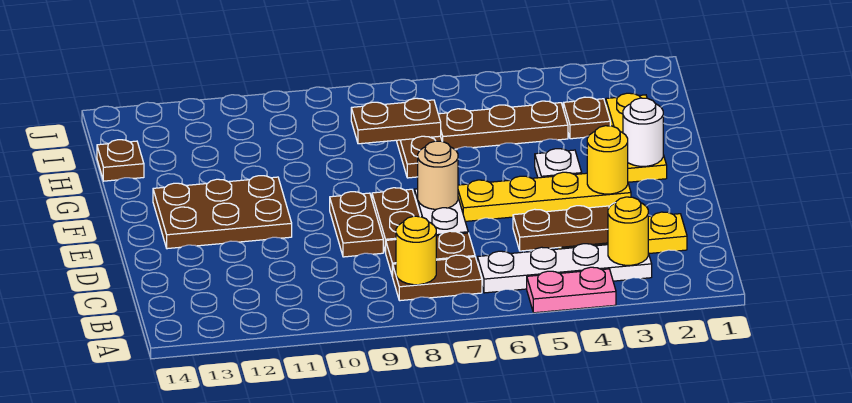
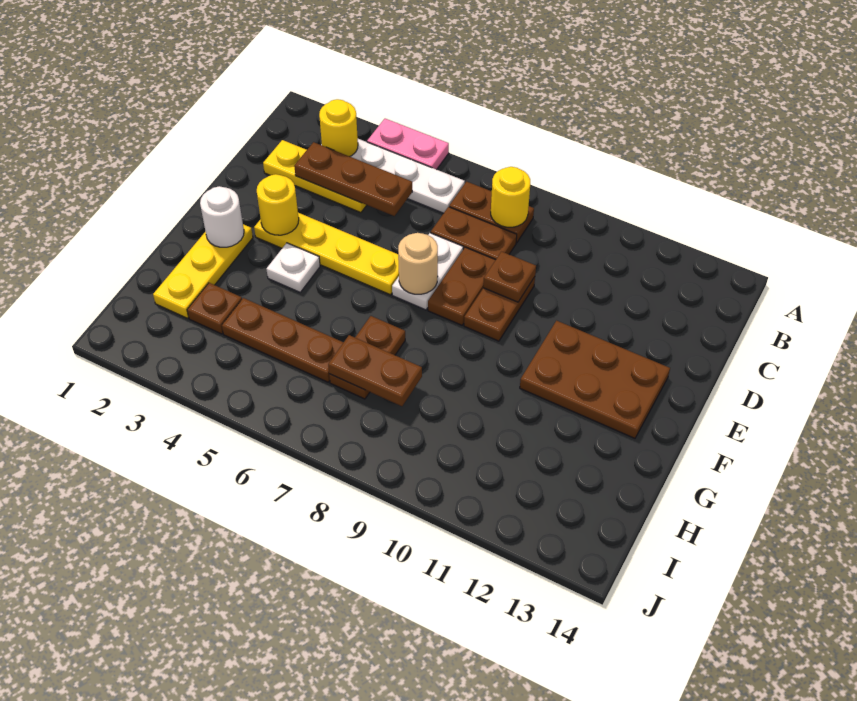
brown plate H14 level 1 -> brown plate D9 level 2

